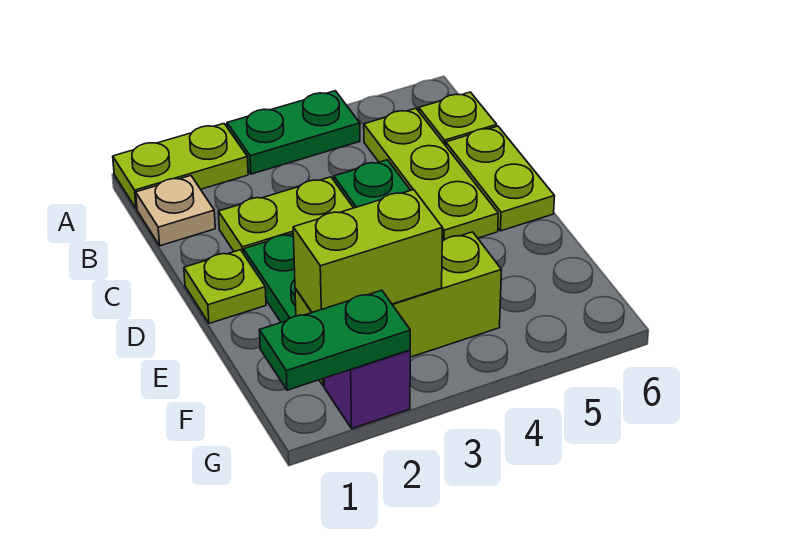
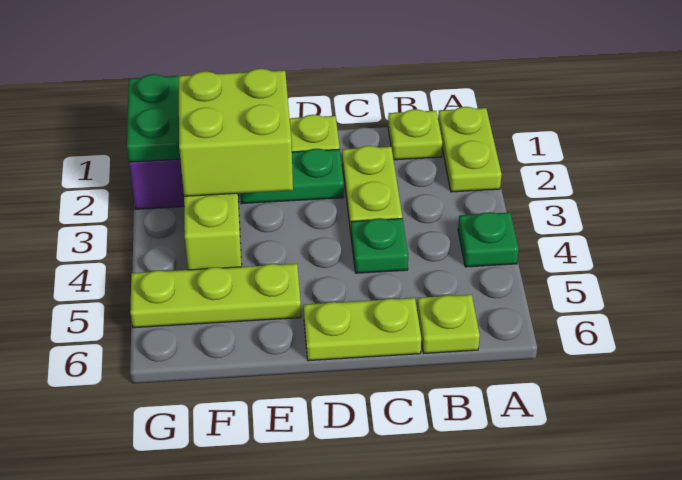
green plate A3:A4 level 1 -> green plate A4 level 1
tan plate B1 level 1 -> lime plate B1 level 1
lime plate B5:D5 level 1 -> lime plate E5:G5 level 1
lime brick F2:F3 level 2 -> lime brick E2:F3 level 2

